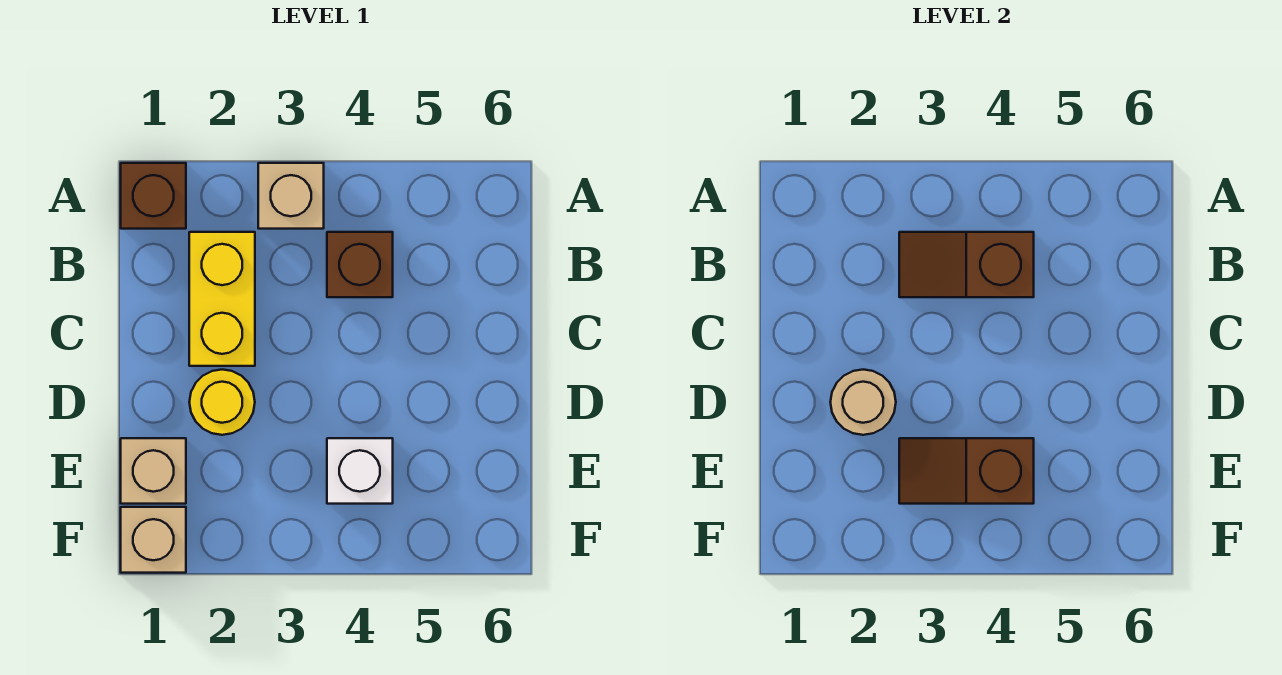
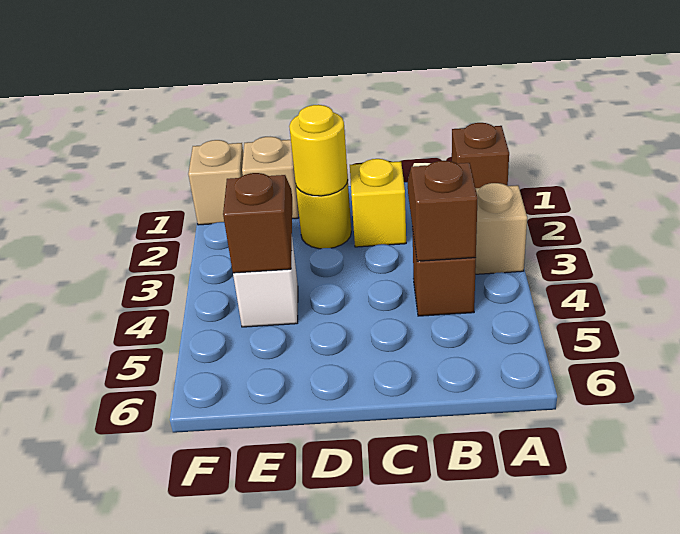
yellow brick B2:C2 level 1 -> yellow brick C2 level 1
tan round brick D2 level 2 -> yellow round brick D2 level 2

